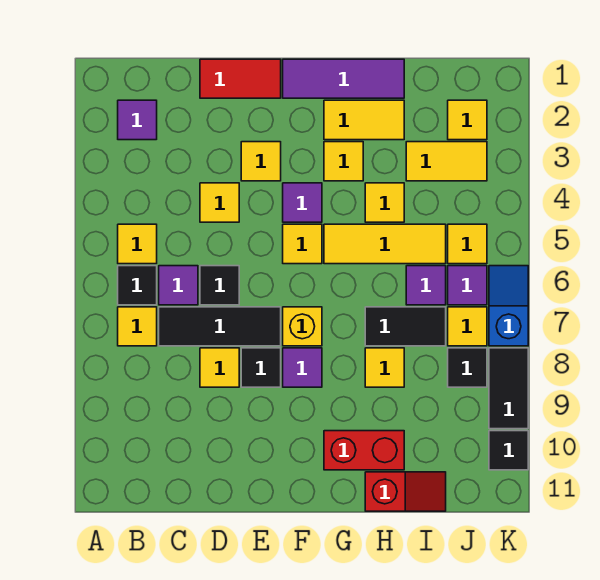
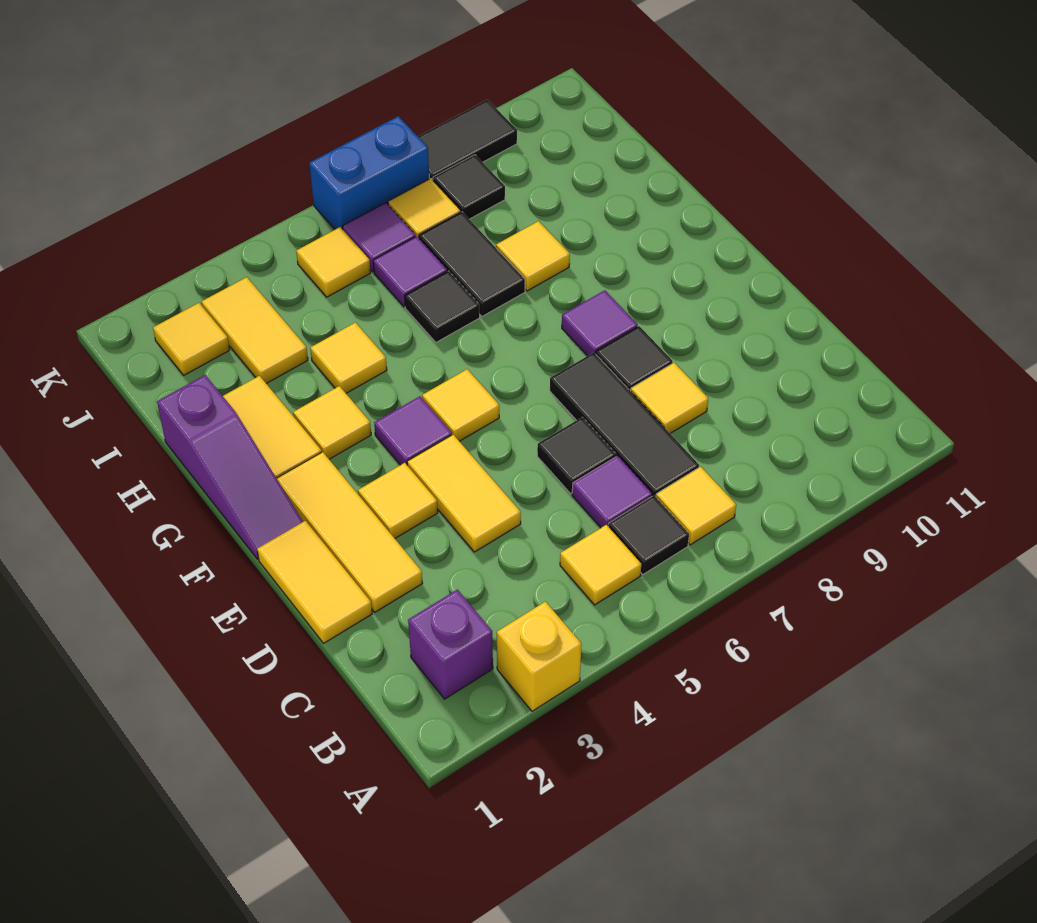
purple tile B2 level 1 -> purple brick B2 level 1
red tile D1:E1 level 1 -> yellow tile D1:E1 level 1
yellow tile D4 level 1 -> yellow tile D4:E4 level 1
purple tile F1:H1 level 1 -> purple slope F1:H1 level 1 top H
yellow brick F7 level 1 -> yellow brick A3 level 1
yellow tile G5:I5 level 1 -> yellow tile D2:F2 level 1
red brick G10:H10 level 1 -> none
red slope H11:I11 level 1 top H -> none
blue slope K6:K7 level 1 top 7 -> blue brick K6:K7 level 1
black tile K10 level 1 -> black tile H6 level 1

